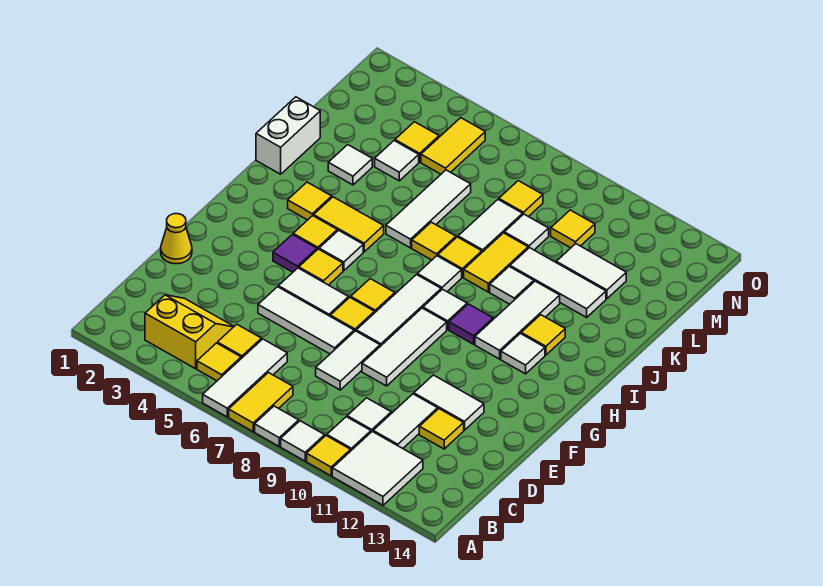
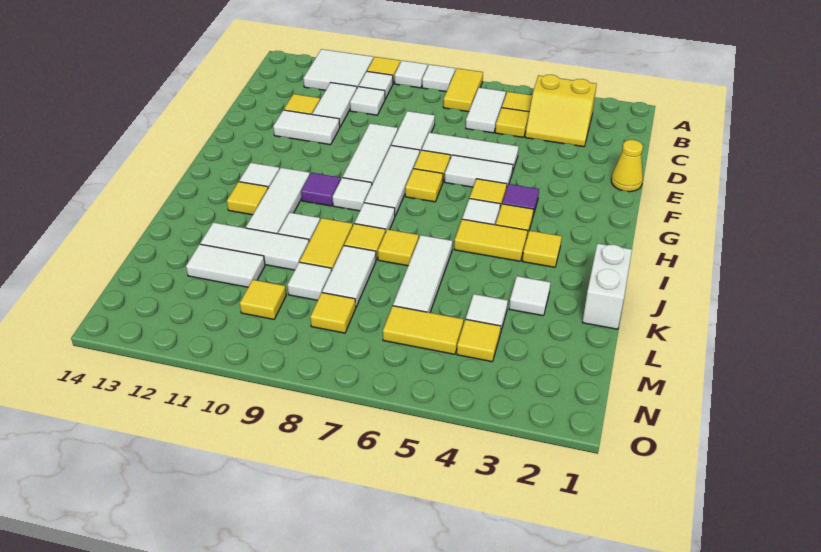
white tile A6:C6 level 1 -> white tile B6:C6 level 1
yellow tile M5:N5 level 1 -> yellow tile M5:M6 level 1

